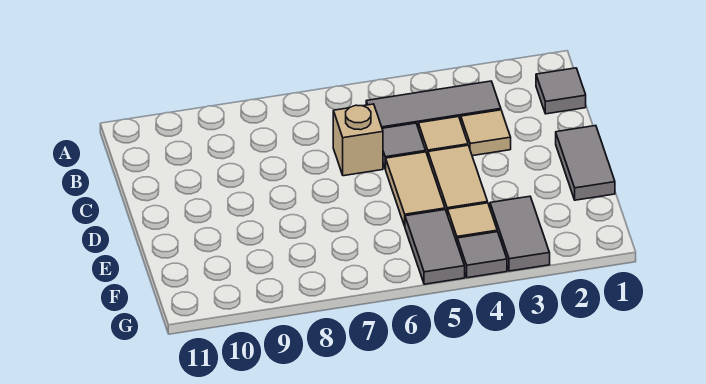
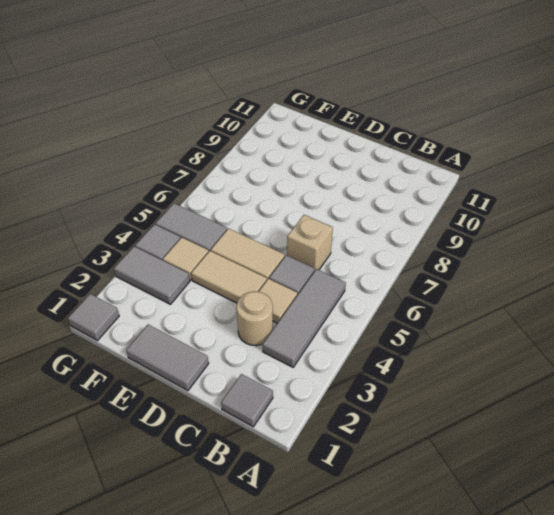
tan tile C3 level 1 -> tan round brick C3 level 1
none -> grey tile G1 level 1

